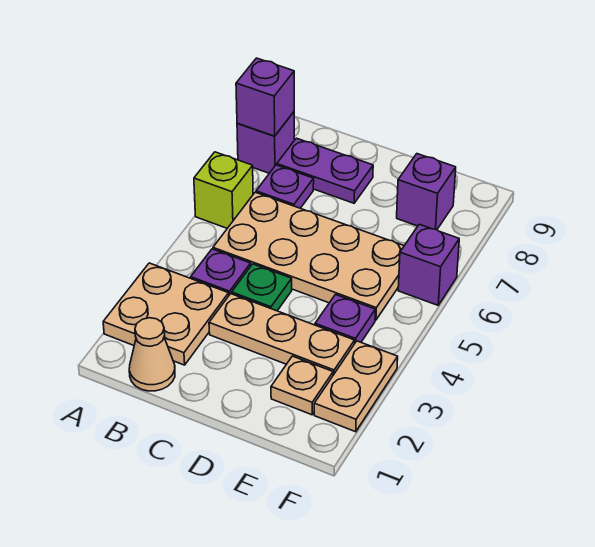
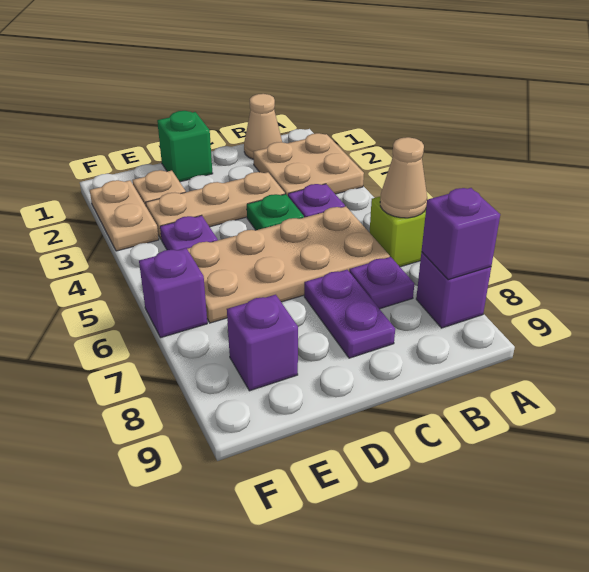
none -> tan cone A6 level 2
purple plate B8:C8 level 1 -> purple plate C7:C8 level 1
none -> green brick D1 level 1

